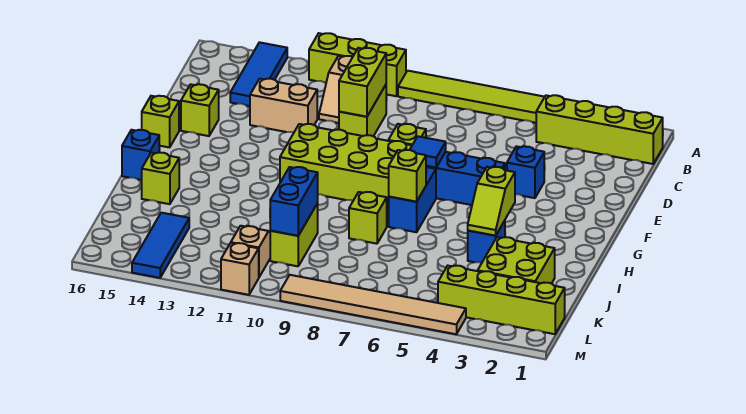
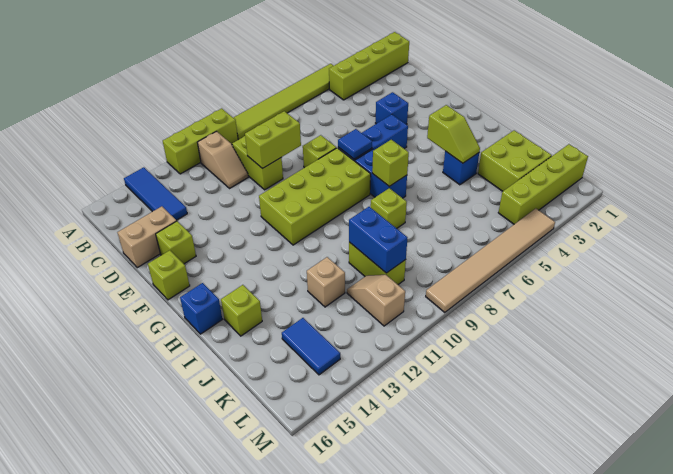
lime brick C10:D10 level 2 -> lime brick D9:D10 level 2
tan brick D12:D13 level 1 -> tan brick D15:D16 level 1
blue tile K14:M14 level 1 -> blue tile K14:L14 level 1
tan brick M11 level 1 -> tan brick J12 level 1

